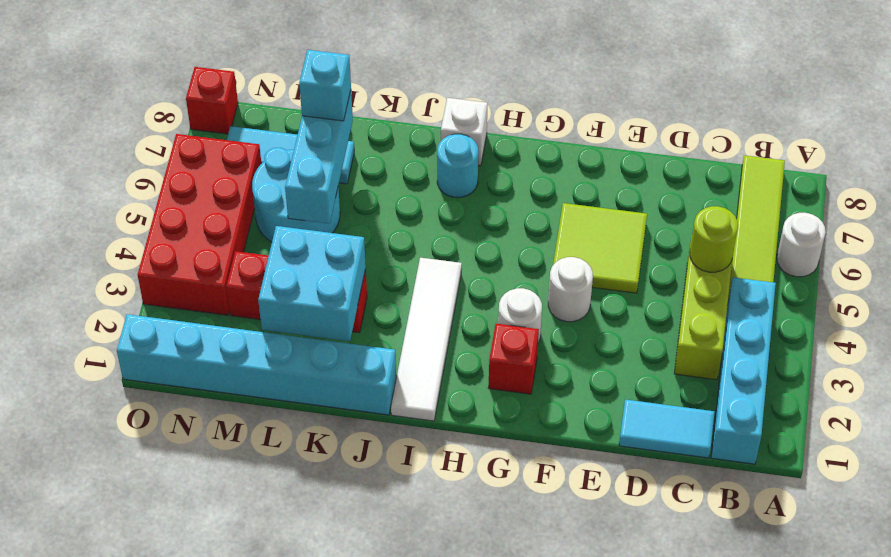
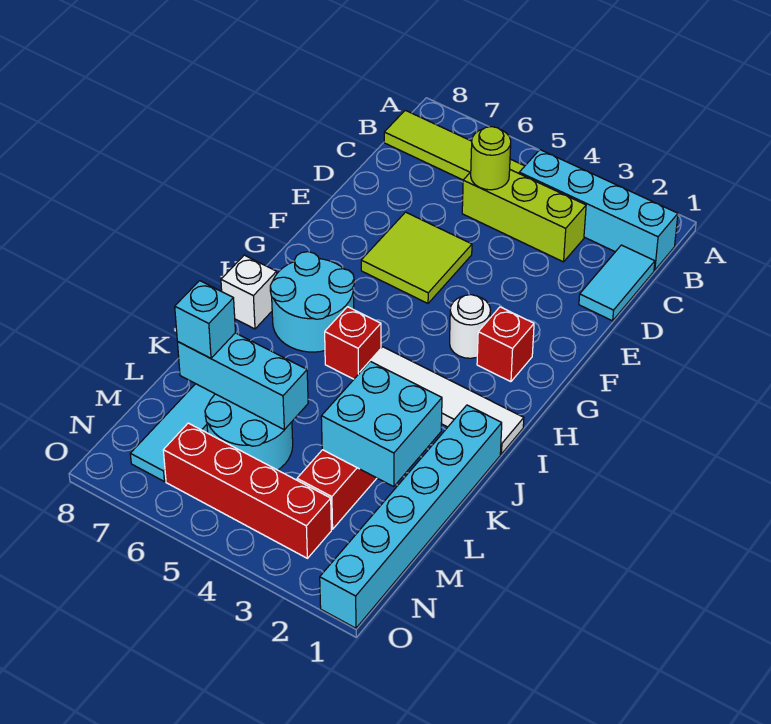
white round brick A6 level 1 -> none
white round brick F4 level 1 -> none
cyan round brick I7 level 1 -> cyan round brick H6:I7 level 1
red brick N3:O6 level 1 -> red brick N3:N6 level 1
red brick O8 level 1 -> red brick I5 level 1

